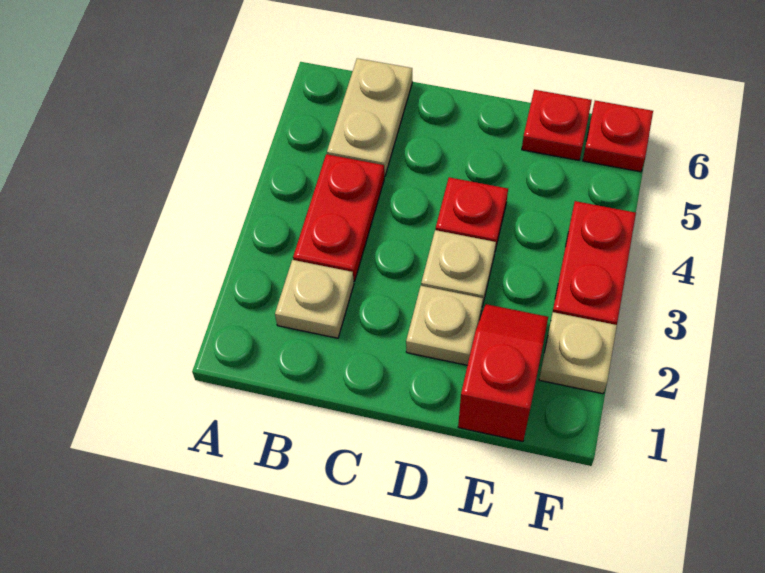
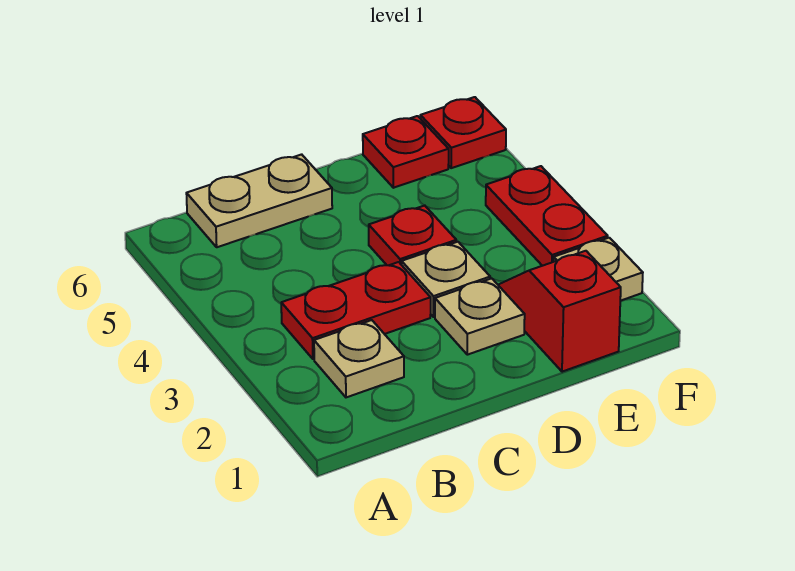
red plate B3:B4 level 1 -> red plate B3:C3 level 1
tan plate B5:B6 level 1 -> tan plate B6:C6 level 1

